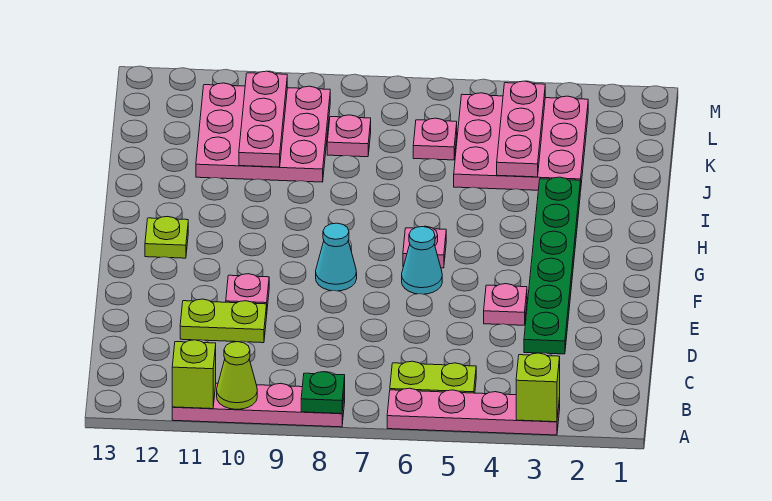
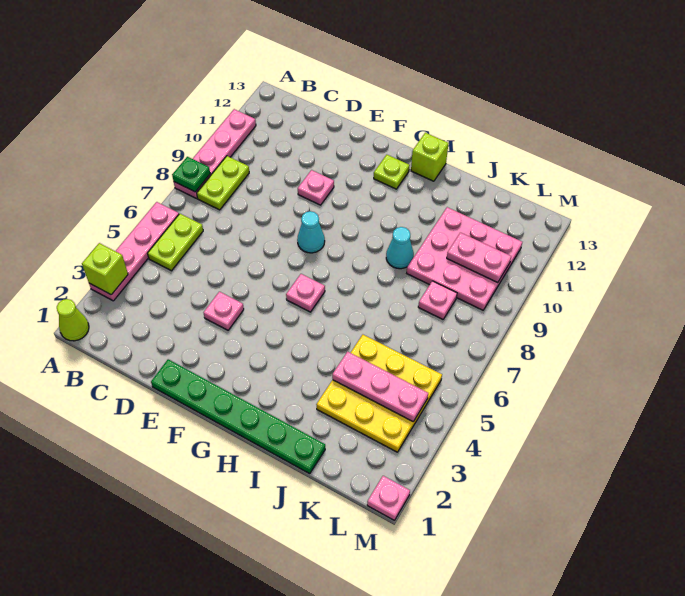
lime cone A10 level 2 -> lime cone A1 level 1
lime brick A11 level 2 -> lime brick H13 level 1
green plate D3:I3 level 1 -> green plate E1:J1 level 1
lime plate D10:D11 level 1 -> lime plate B8:B9 level 1
cyan cone F6 level 1 -> cyan cone I9 level 1
pink plate J3:L5 level 1 -> yellow plate J3:L5 level 1
pink plate J10:L10 level 2 -> pink plate K10:L10 level 2
pink plate K6 level 1 -> pink plate M1 level 1

